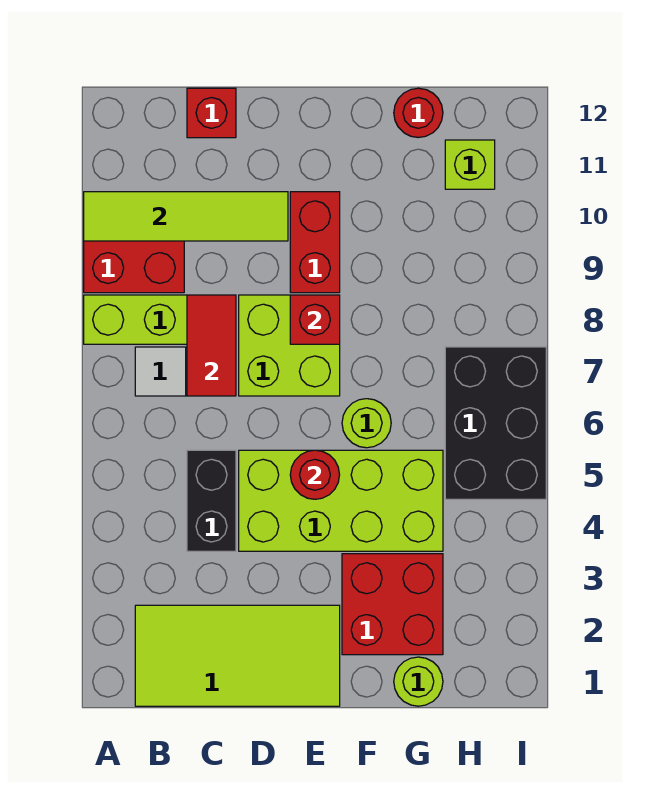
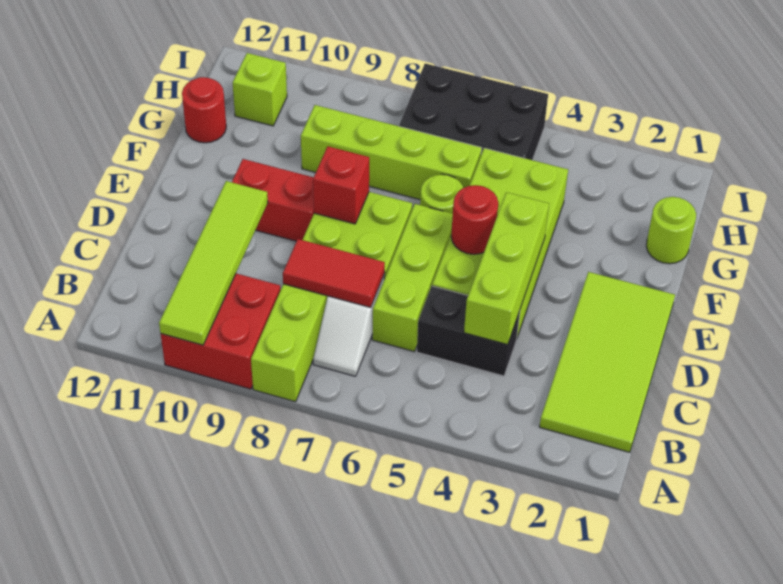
none -> lime brick C4:E4 level 2
none -> lime brick C6:E6 level 1
red brick C12 level 1 -> none
red brick F2:G3 level 1 -> none
none -> lime brick G6:G9 level 1

